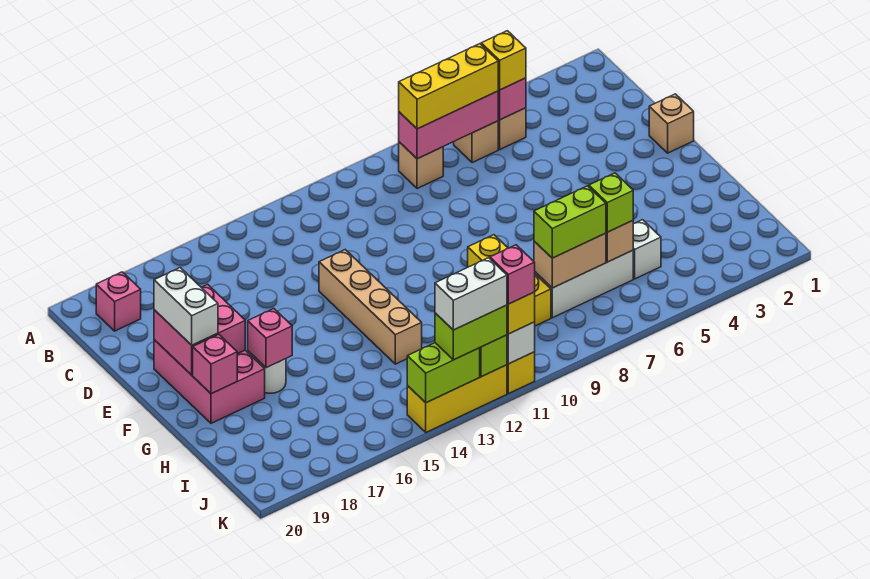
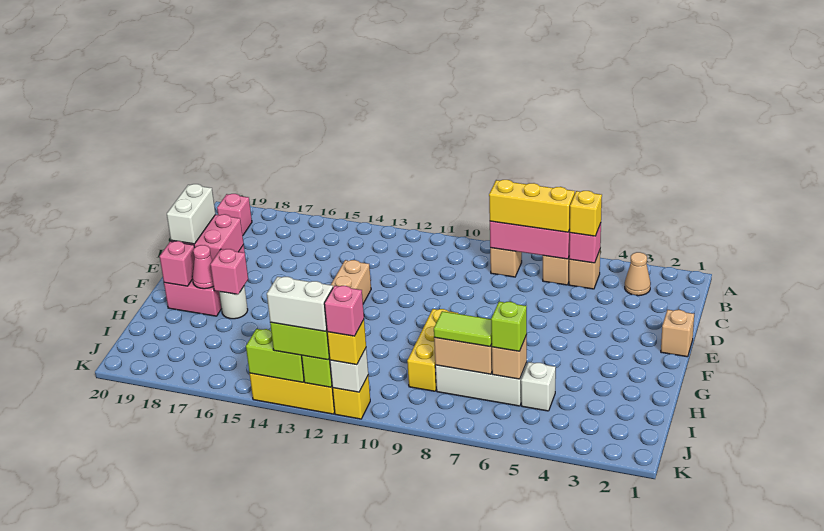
none -> tan cone B3 level 1
none -> pink cone G18 level 2
lime brick I7:I8 level 3 -> lime tile I7:I8 level 3

